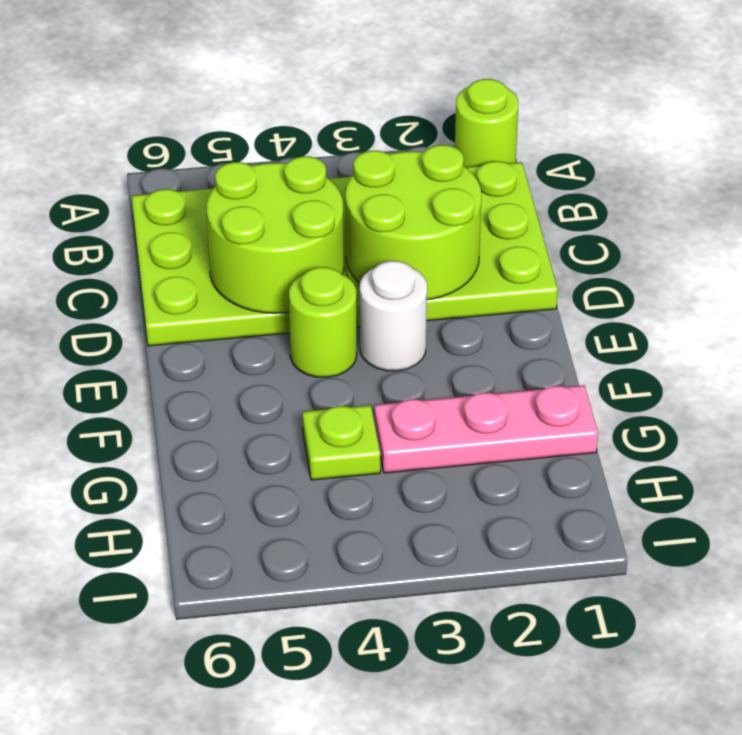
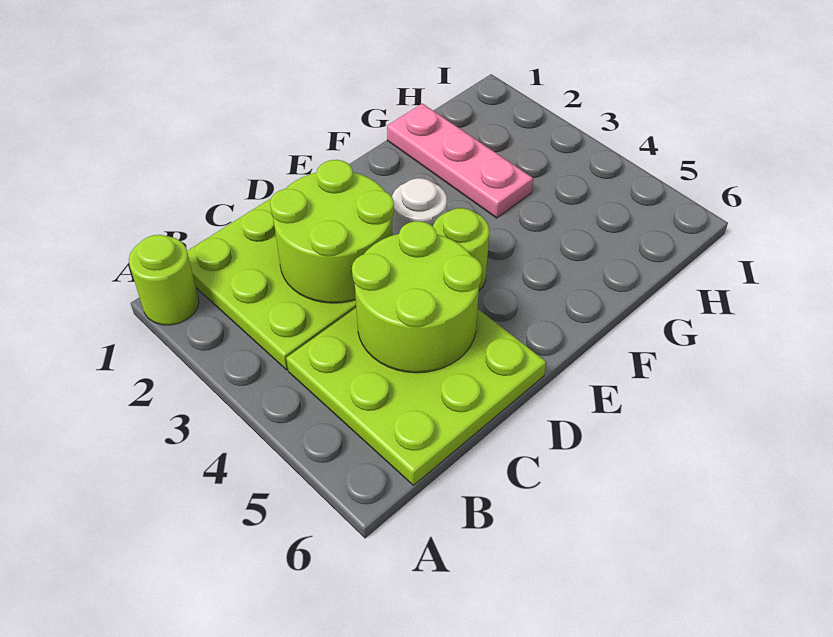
lime plate G4 level 1 -> none

